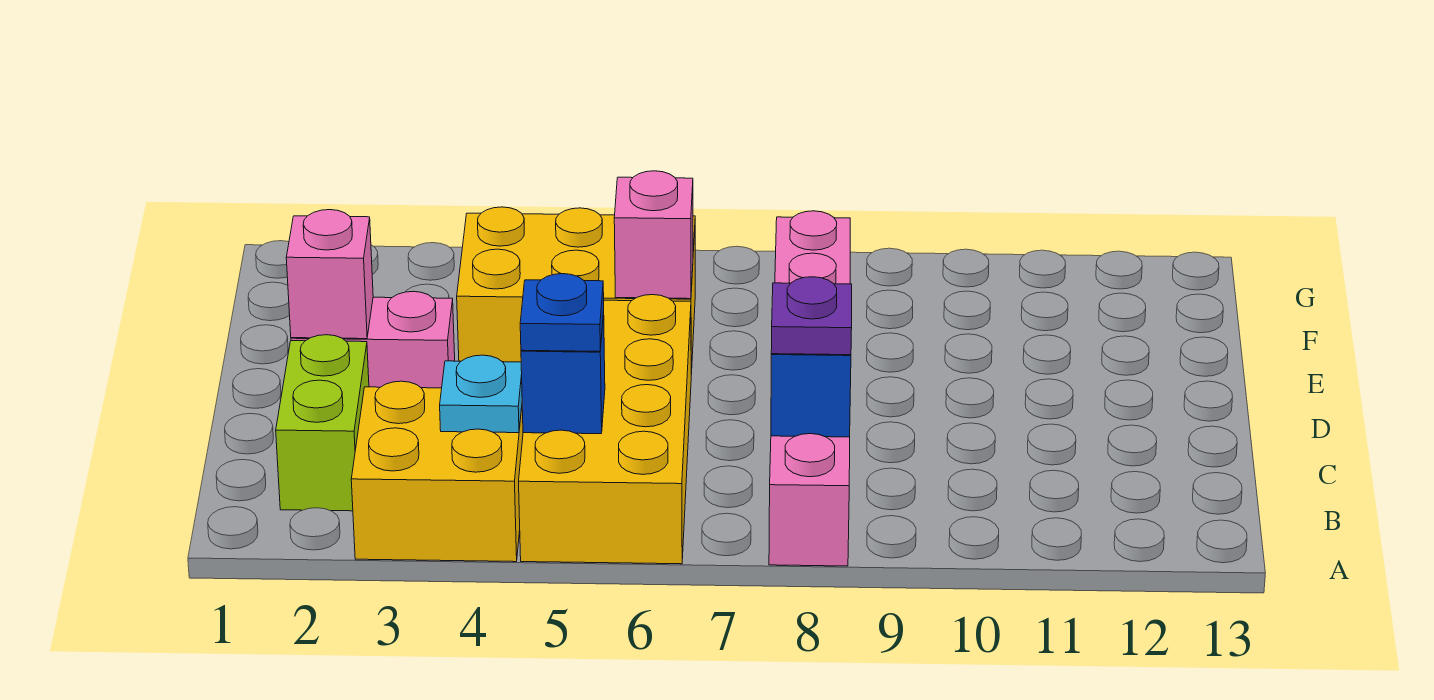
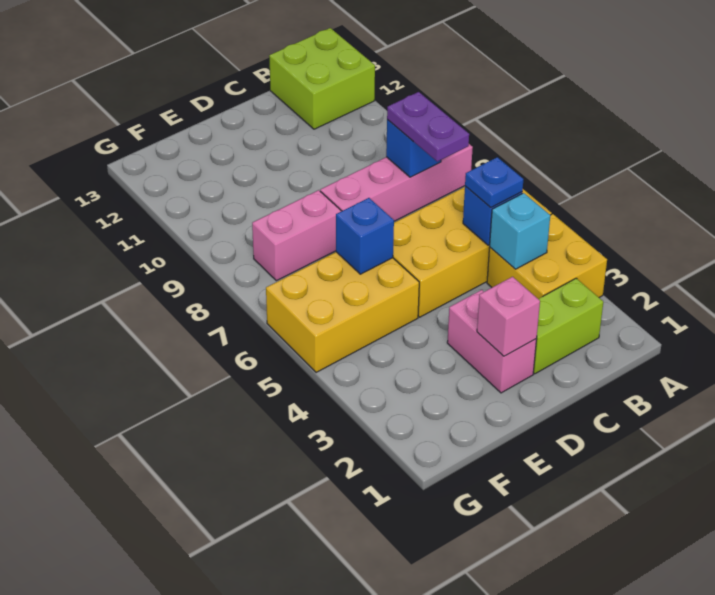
none -> lime brick A12:B13 level 1
cyan plate B4 level 2 -> cyan brick B4 level 2
purple plate B8 level 3 -> purple plate B7:B8 level 3
yellow brick E4:F6 level 1 -> yellow brick E5:G6 level 1
pink brick E6 level 2 -> blue brick E6 level 2

